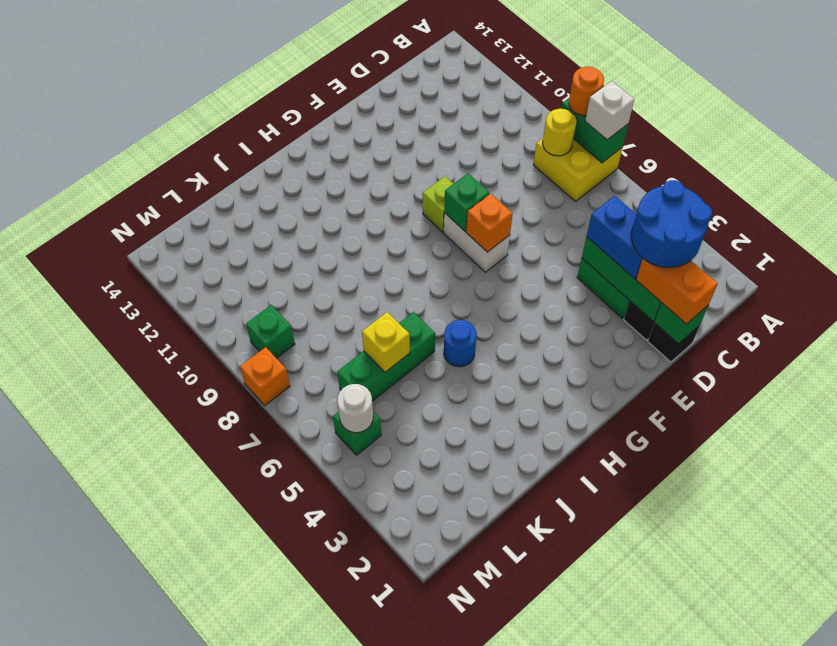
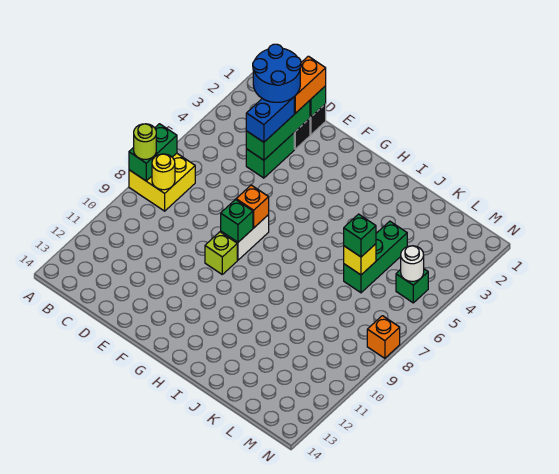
white brick A7 level 3 -> none
orange round brick A8 level 3 -> lime round brick A8 level 3
blue round brick I5 level 1 -> none
green brick J6:L6 level 1 -> green brick K4:K6 level 1
green brick M9 level 1 -> green brick K6 level 3

